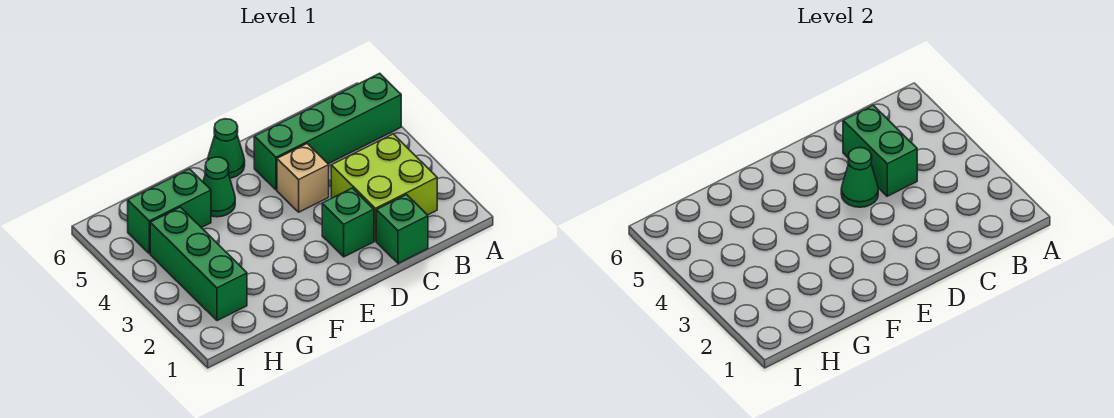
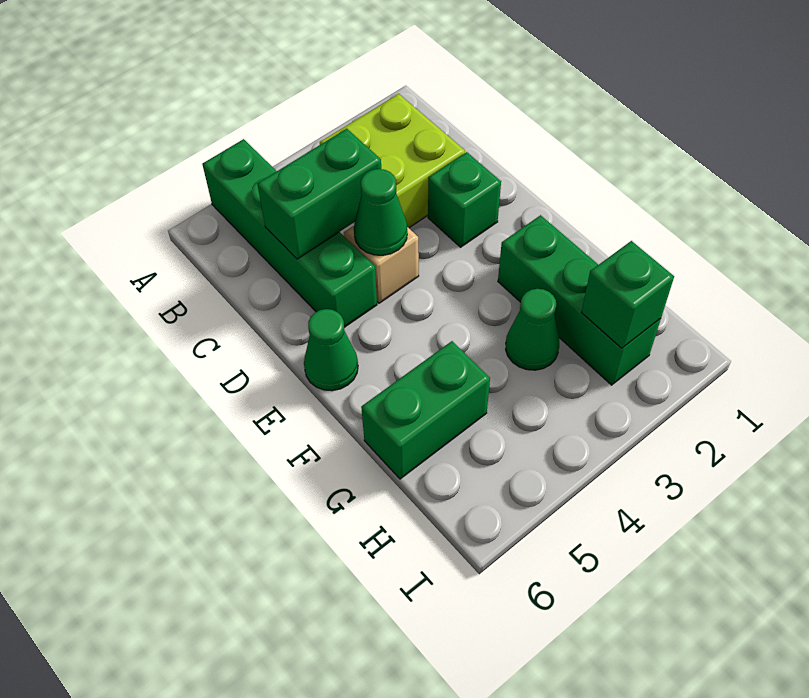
green brick C1 level 1 -> green brick H2 level 2
green cone F5 level 1 -> green cone G3 level 1
green brick G5:H5 level 1 -> green brick G5:G6 level 1
green brick H2:H4 level 1 -> green brick F2:H2 level 1

